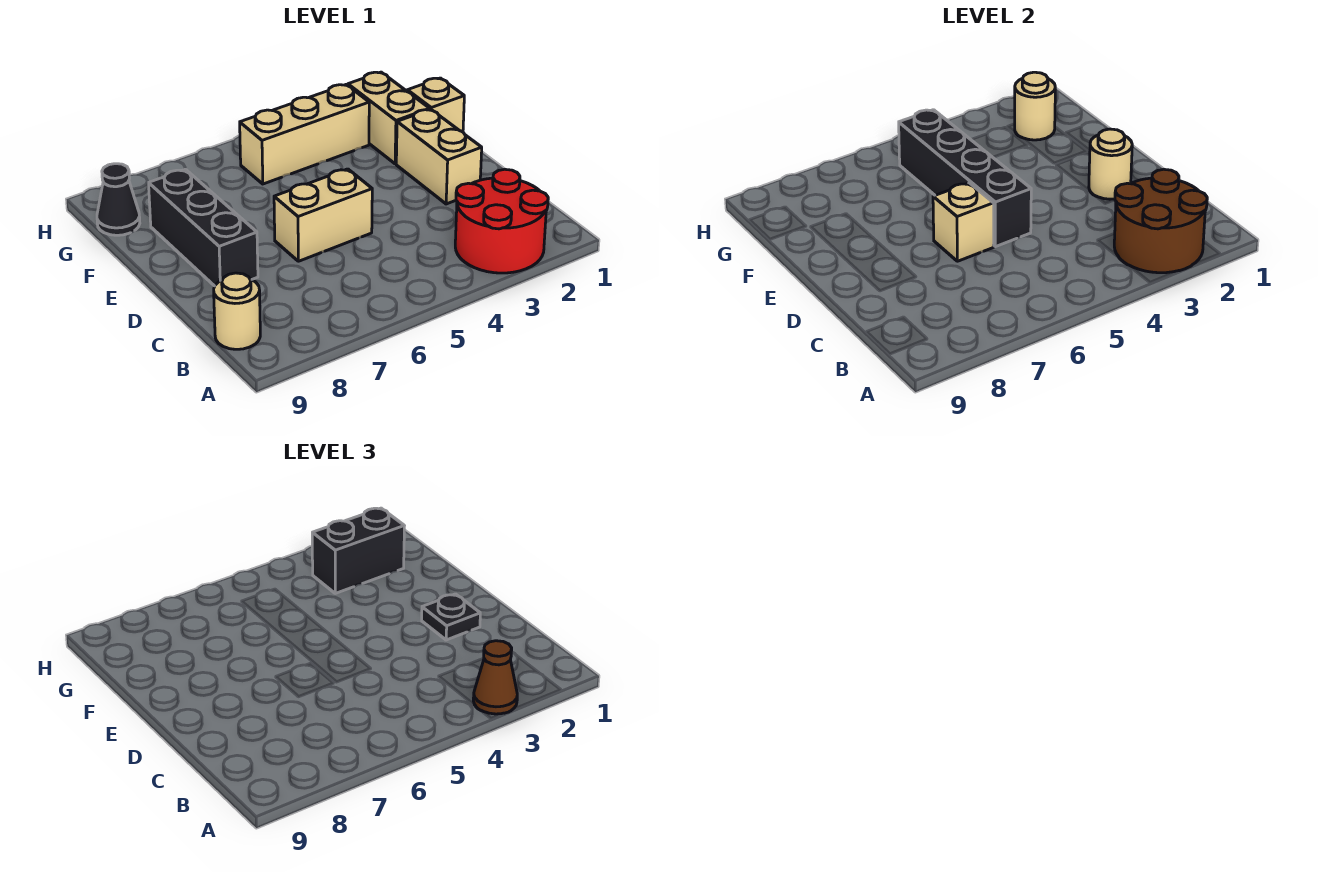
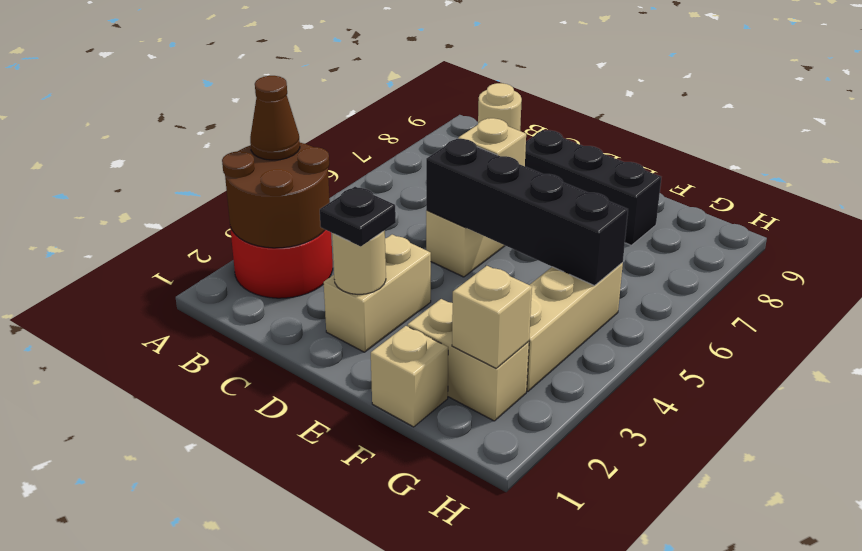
tan brick D2:E2 level 1 -> tan brick D2:D3 level 1
tan round brick G2 level 2 -> tan brick G2 level 2
black brick G2:G3 level 3 -> none
black cone G9 level 1 -> none

